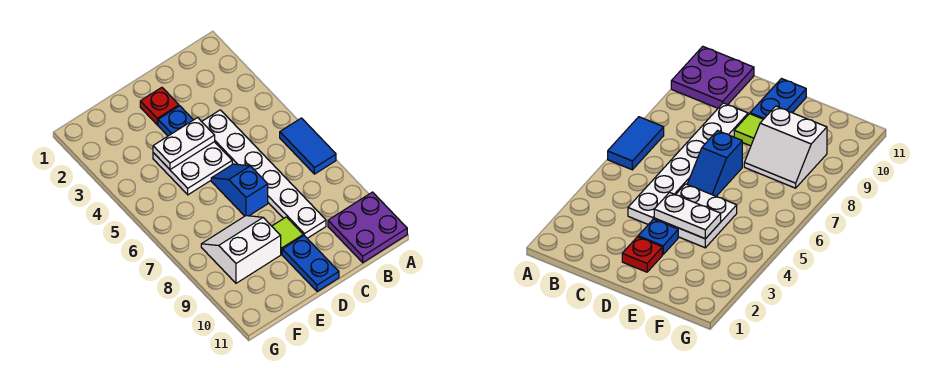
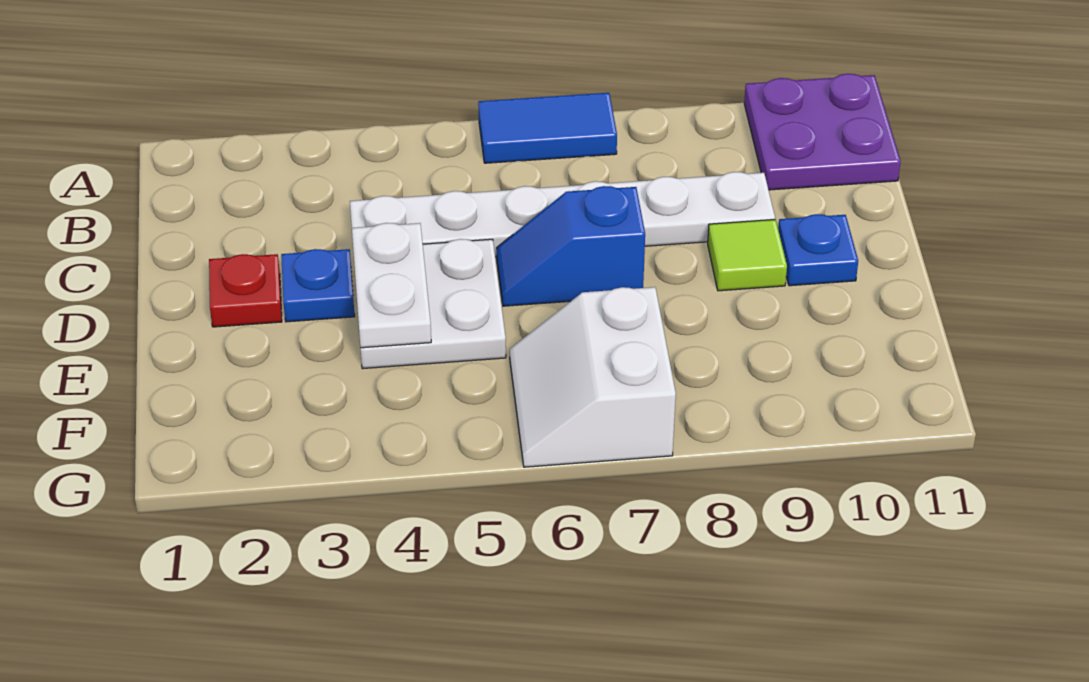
blue plate D10:D11 level 1 -> blue plate D10 level 1
white slope E8:F9 level 1 top 9 -> white slope F6:G7 level 1 top 7

